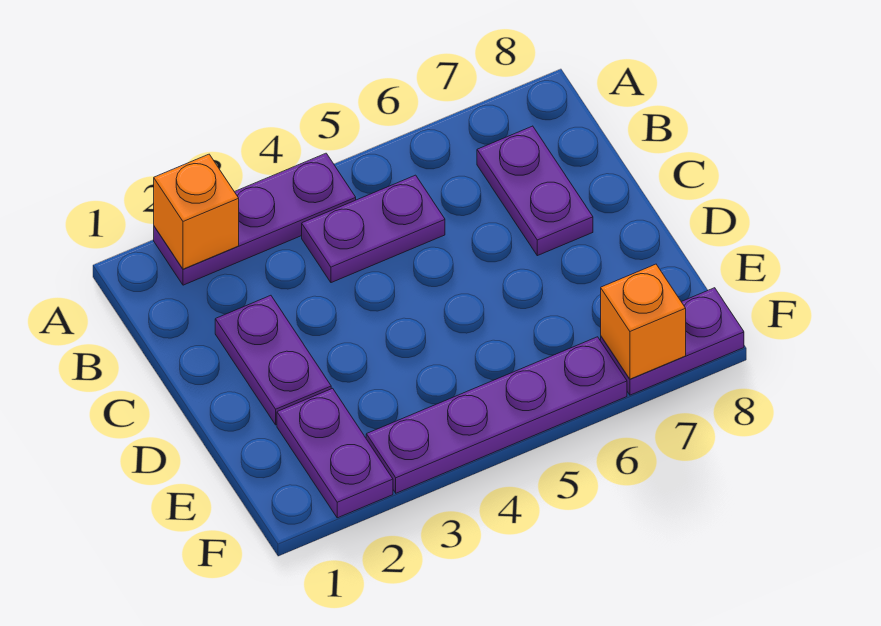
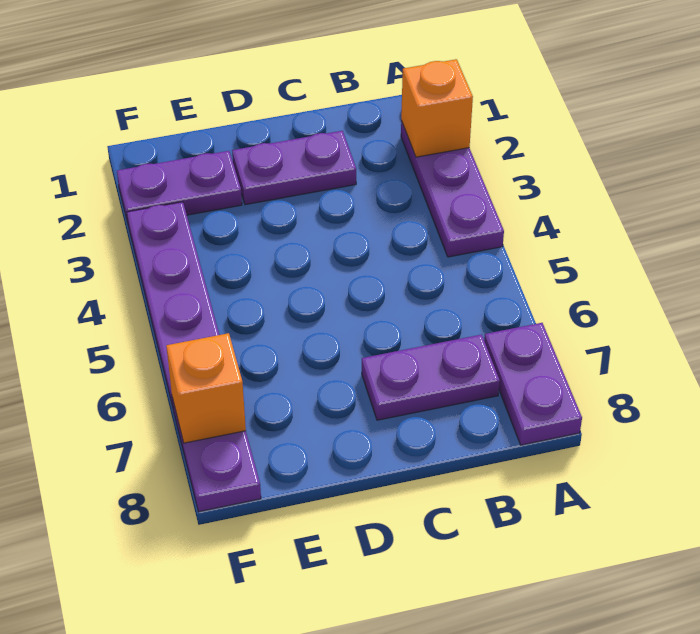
purple plate B4:B5 level 1 -> purple plate A7:A8 level 1

